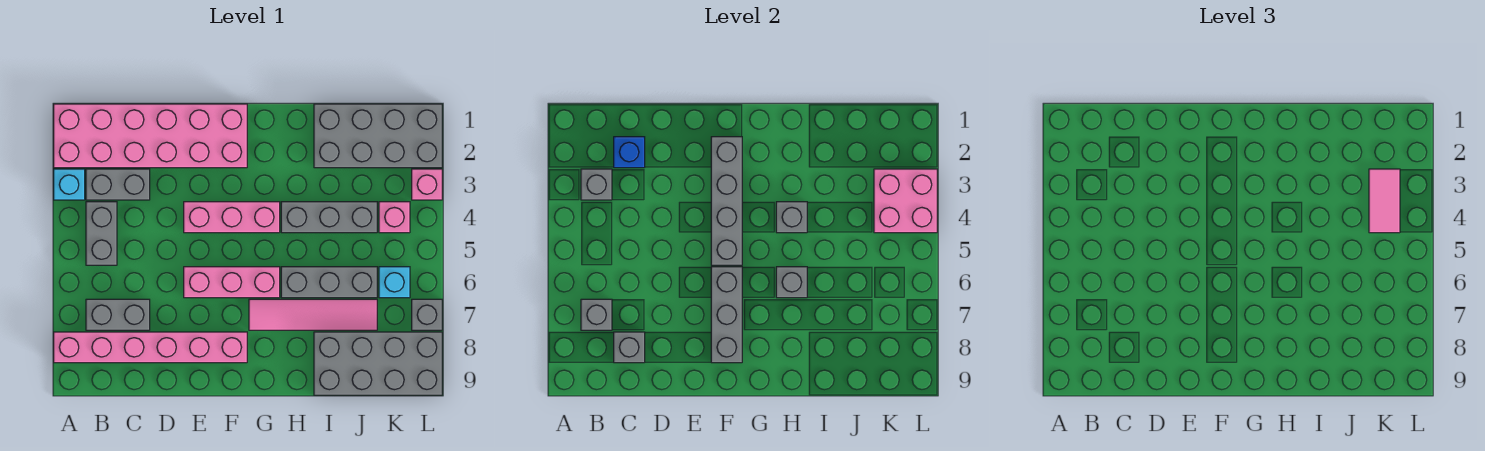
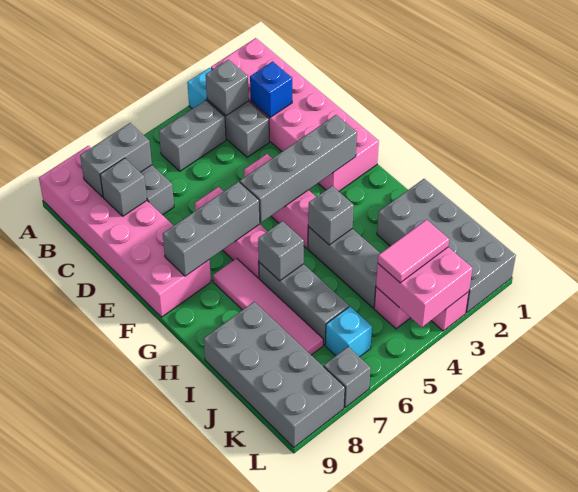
pink brick A8:F8 level 1 -> pink brick A8:F9 level 1
grey brick B7 level 2 -> grey brick B7:B8 level 2

